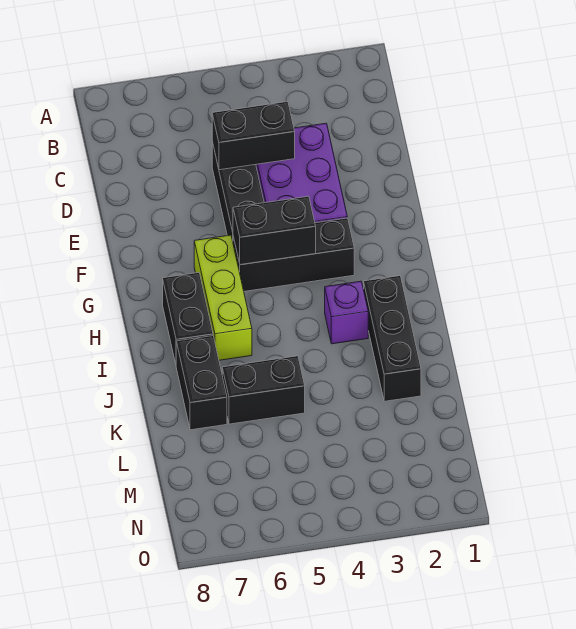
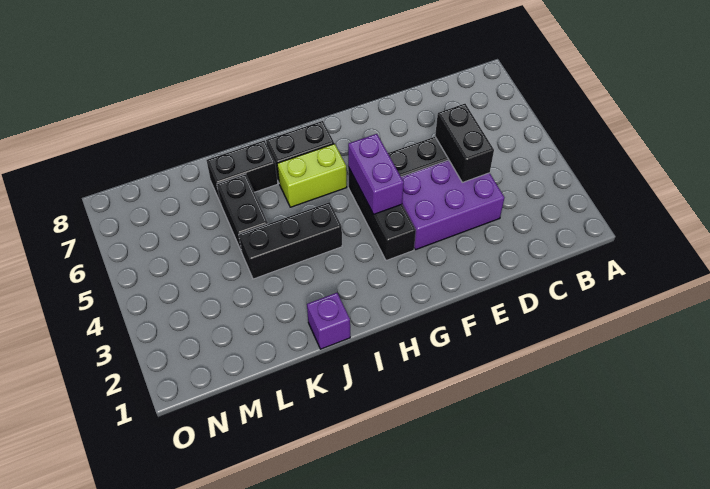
black brick G4:G5 level 2 -> purple brick G4:G5 level 2
lime brick G6:I6 level 1 -> lime brick H6:I6 level 1
black brick I2:K2 level 1 -> black brick I4:K4 level 1
purple brick I3 level 1 -> purple brick J1 level 1

